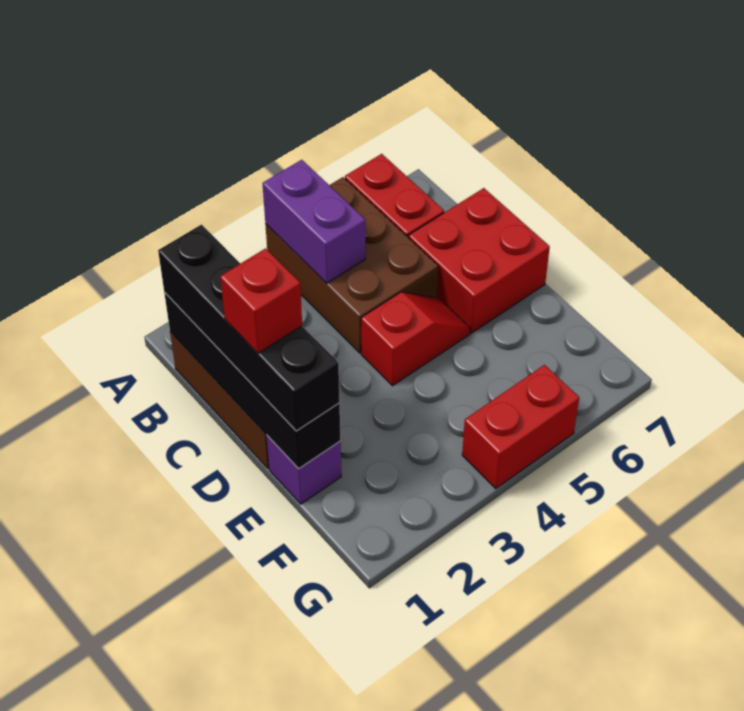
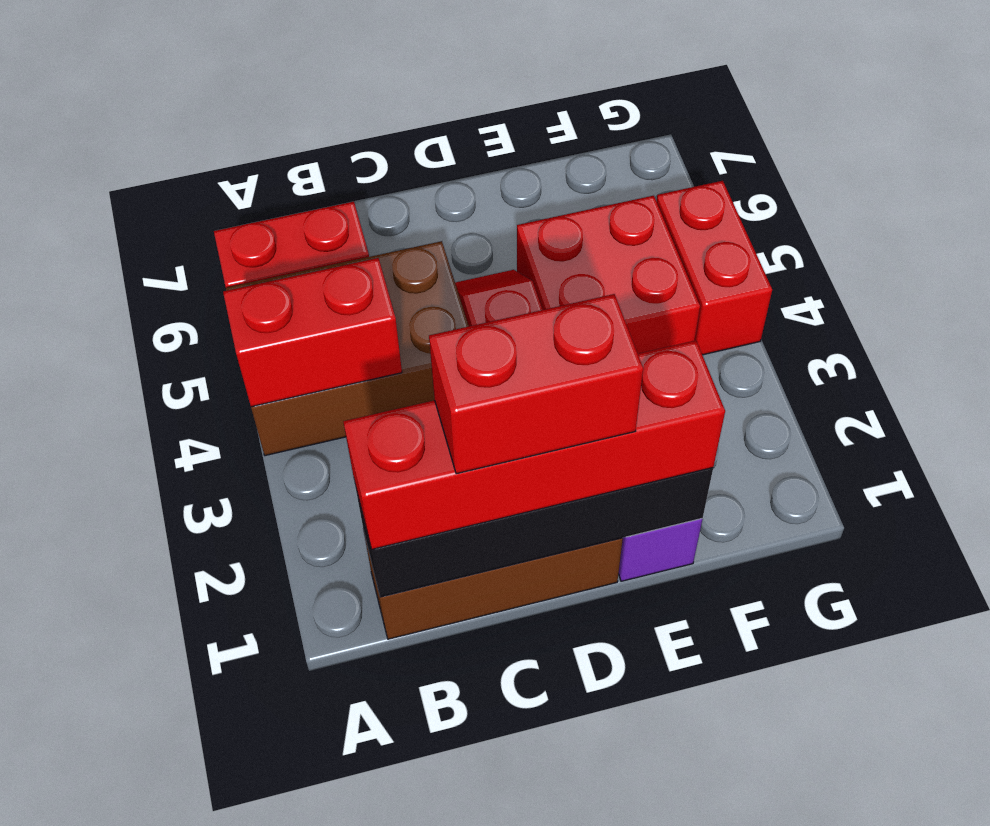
purple brick A4:B4 level 2 -> red brick A4:B4 level 2
black brick B1:E1 level 3 -> red brick B1:E1 level 3
red brick C6:D7 level 1 -> red brick E4:F5 level 1
red brick D1 level 4 -> red brick C1:D1 level 4

